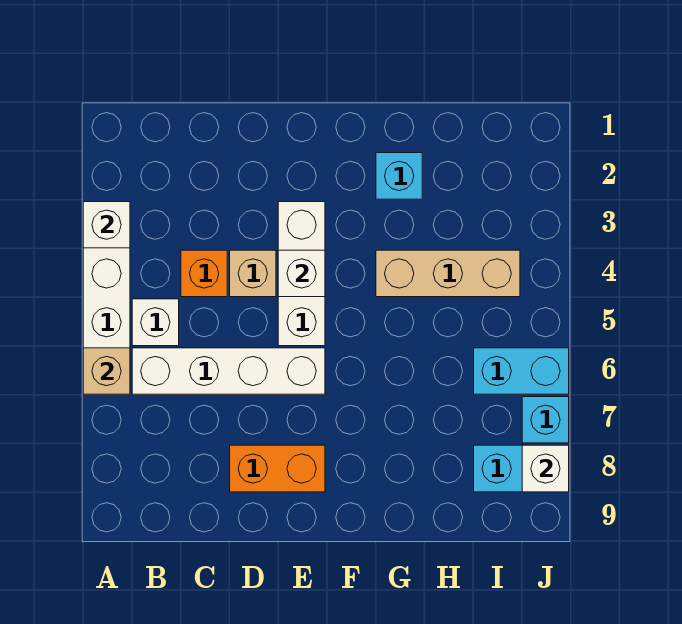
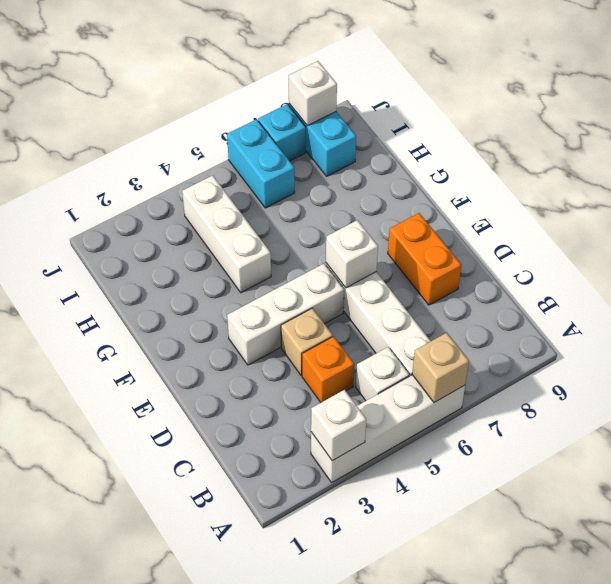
white brick E4 level 2 -> white brick E6 level 2
cyan brick G2 level 1 -> none
tan brick G4:I4 level 1 -> white brick G4:I4 level 1

